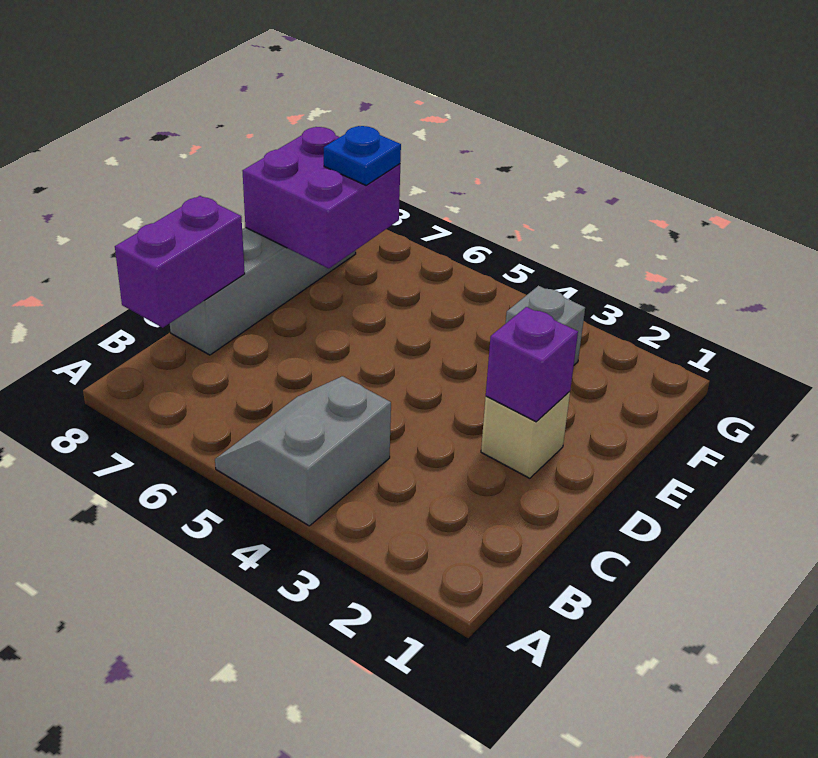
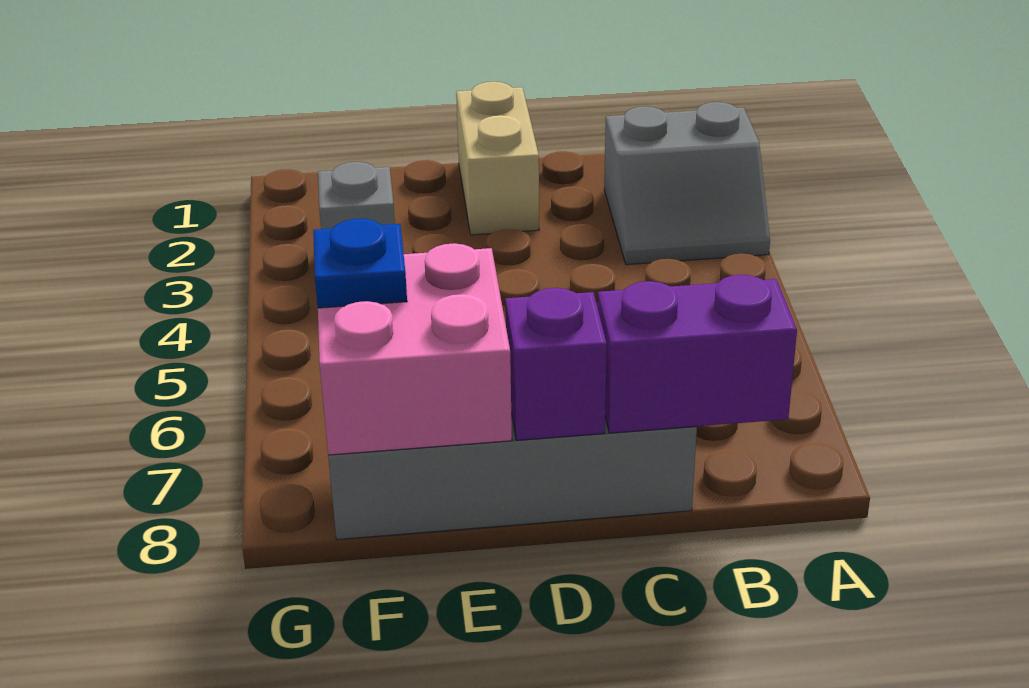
grey slope A4:B5 level 1 top 4 -> grey slope A2:B3 level 1 top 2
tan brick D2 level 1 -> tan brick D1:D2 level 1
purple brick D2 level 2 -> purple brick D8 level 2
purple brick E7:F8 level 2 -> pink brick E7:F8 level 2

